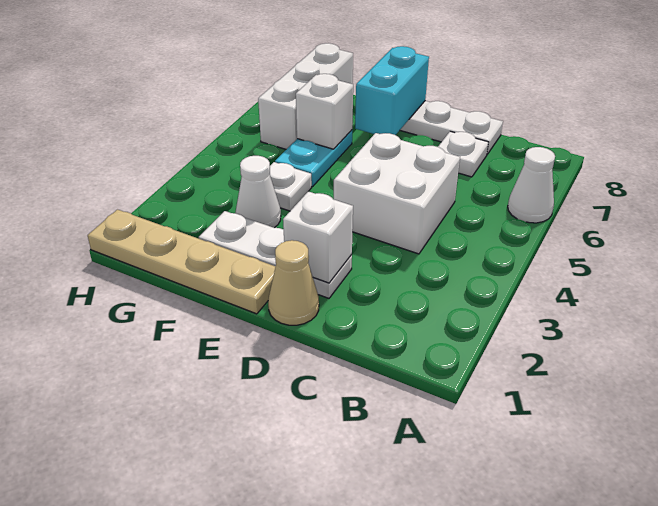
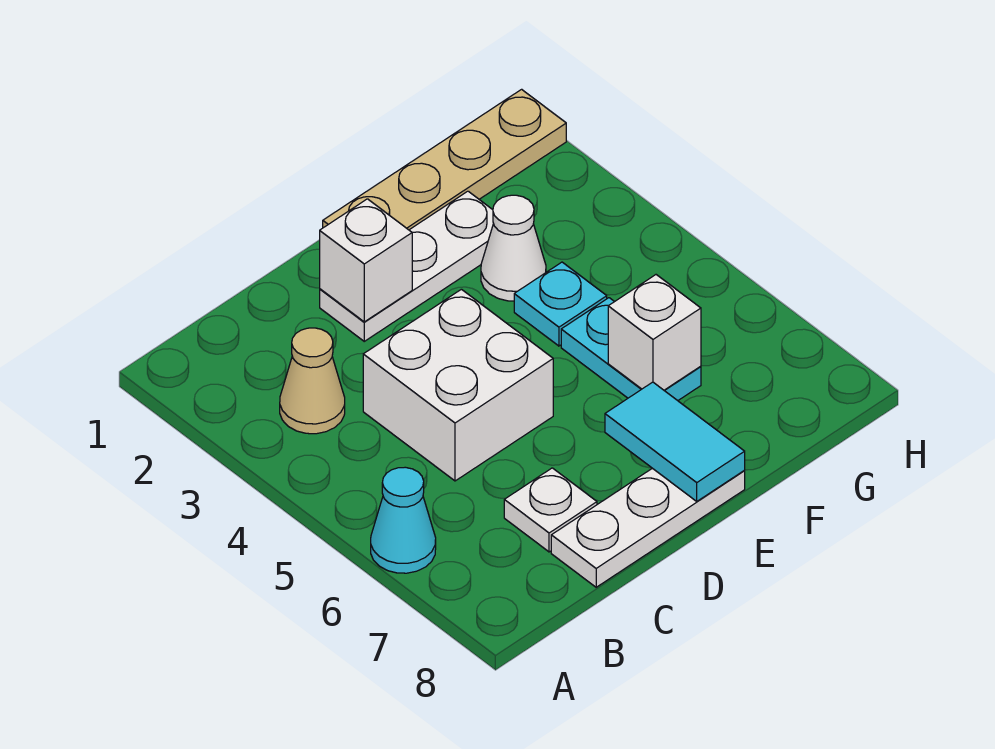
white cone A6 level 1 -> cyan cone A6 level 1
tan cone D1 level 1 -> tan cone B3 level 1
cyan brick E7:E8 level 2 -> cyan tile E7:E8 level 2
white plate F4 level 1 -> cyan plate F4 level 1
white brick G6:G8 level 1 -> none

